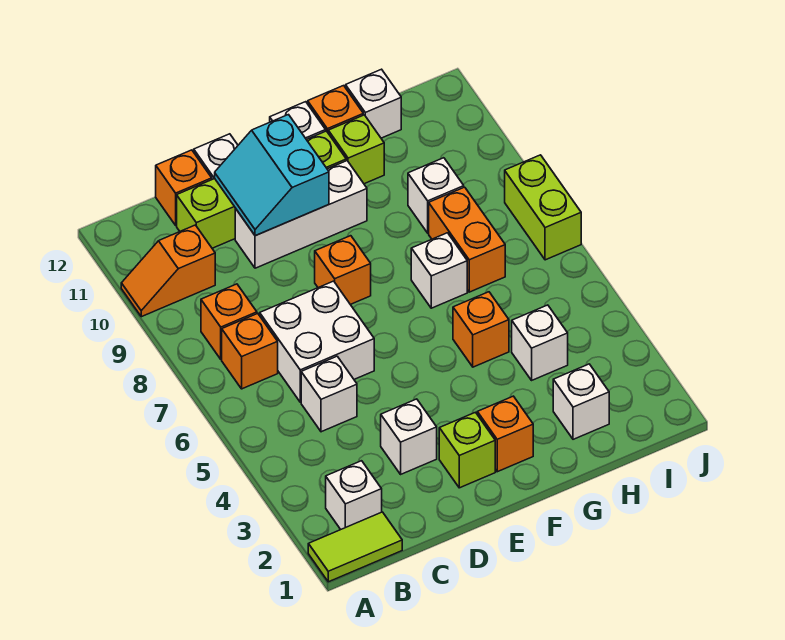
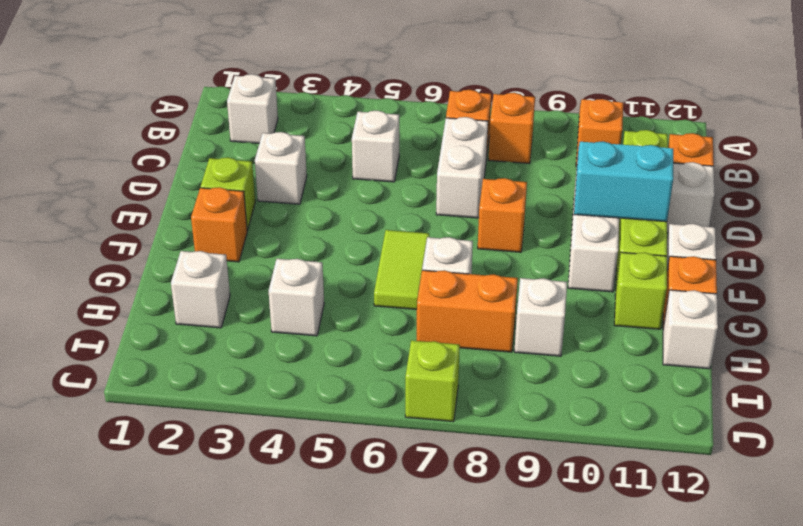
lime tile A1:B1 level 1 -> lime tile F6:G6 level 1
white brick C6:D7 level 1 -> white brick C7:D7 level 1
orange brick G5 level 1 -> none
lime brick J7:J8 level 1 -> lime brick J7 level 1

